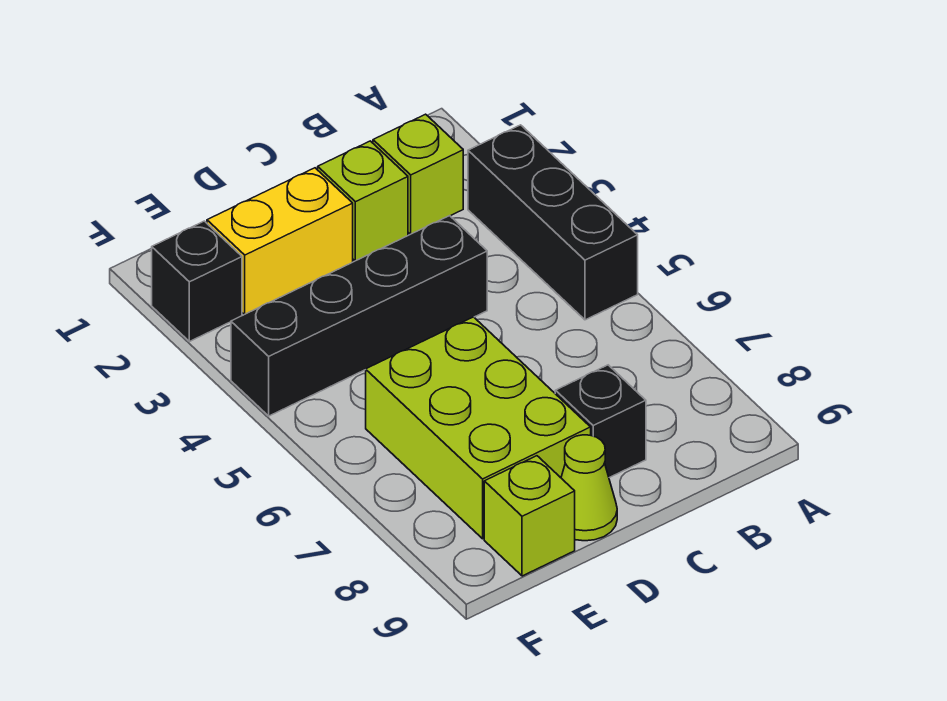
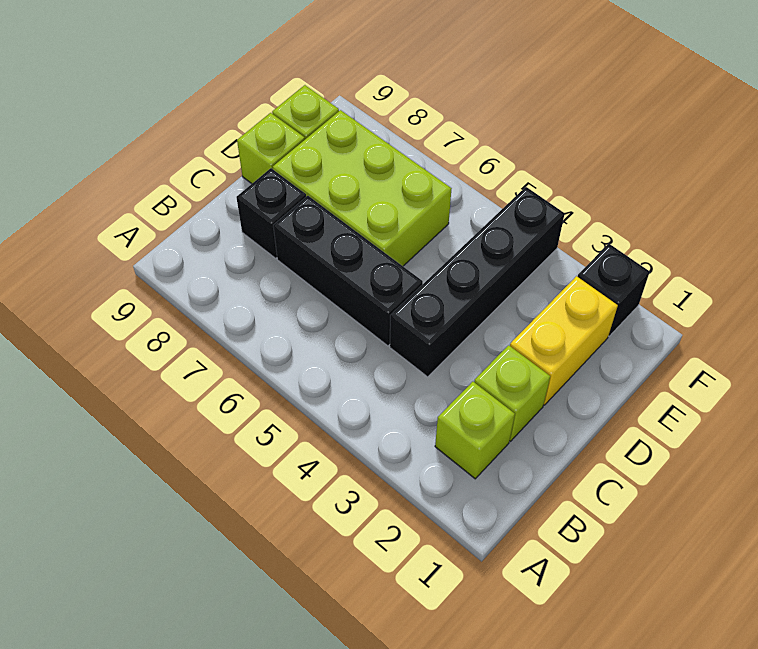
black brick A3:A5 level 1 -> black brick C5:C7 level 1
lime cone D9 level 1 -> lime brick D9 level 1

